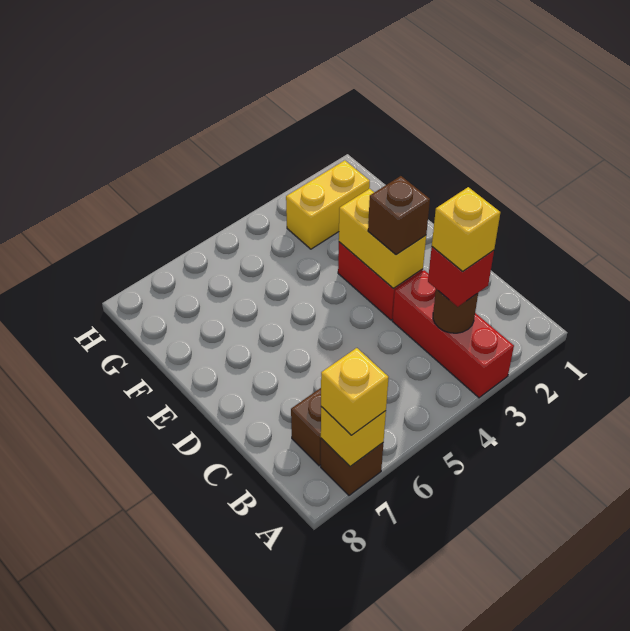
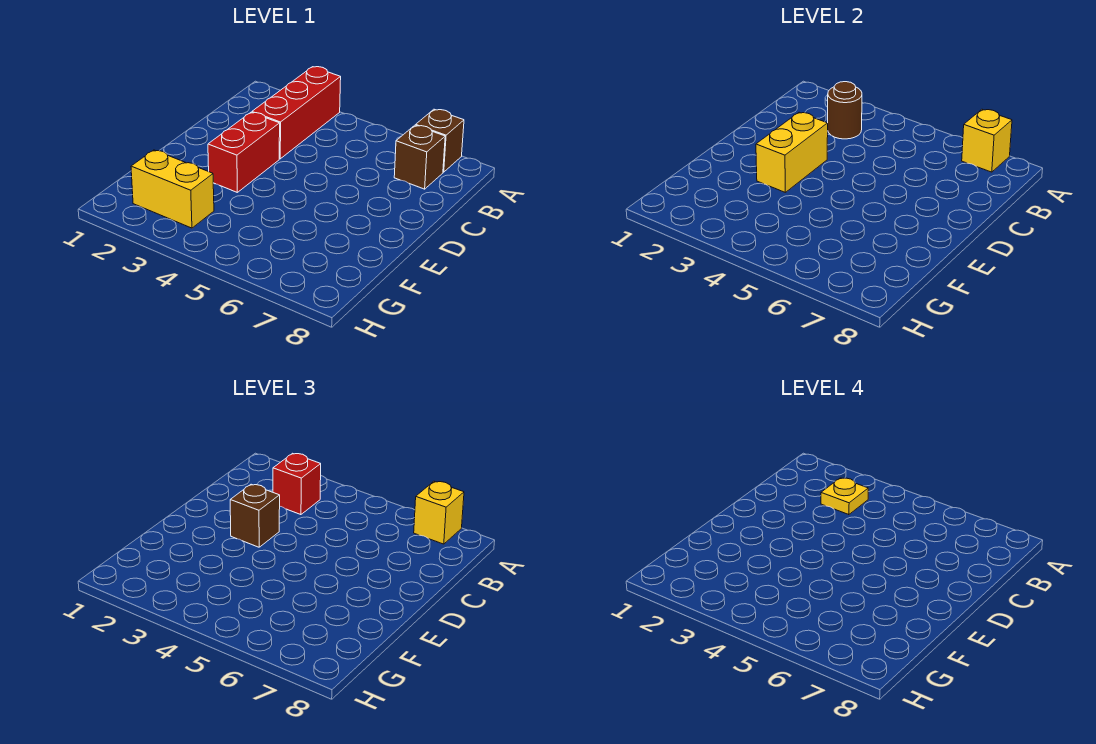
yellow brick B3 level 4 -> yellow plate B3 level 4

